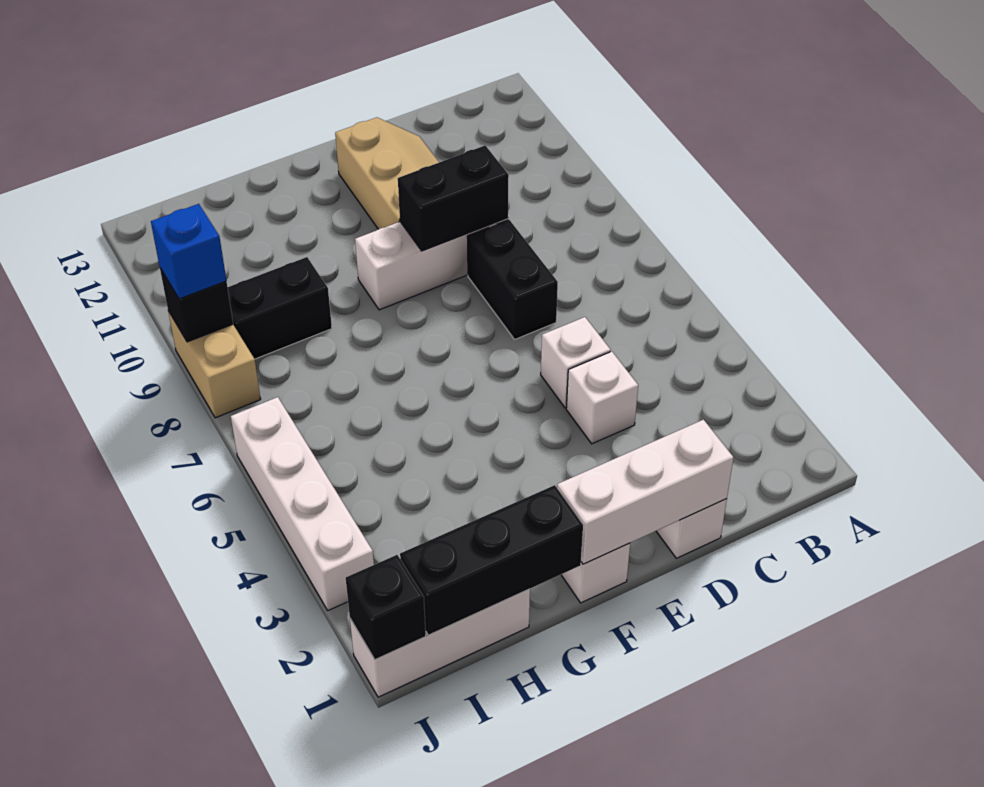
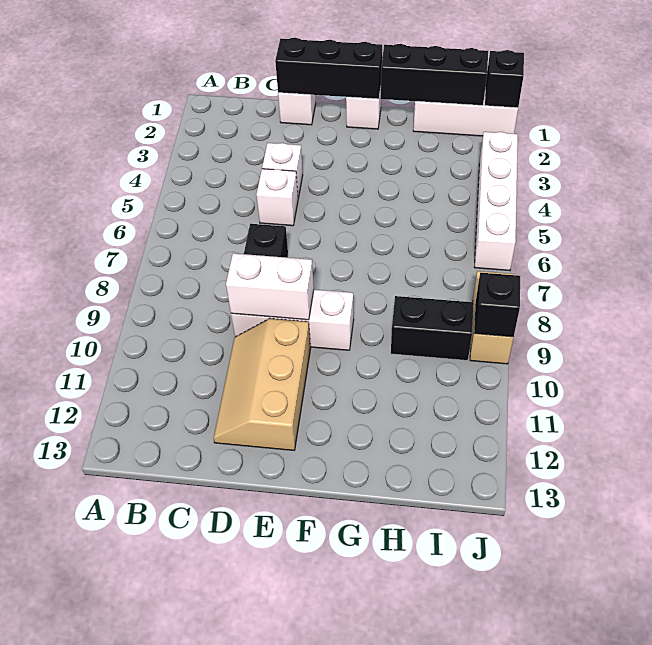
white brick D1:F1 level 2 -> black brick D1:F1 level 2
black brick D9:E9 level 2 -> white brick D9:E9 level 2
blue brick J9 level 3 -> none

